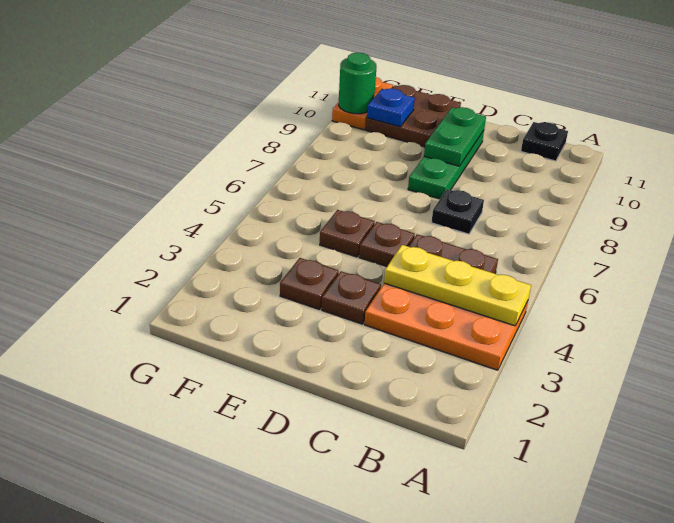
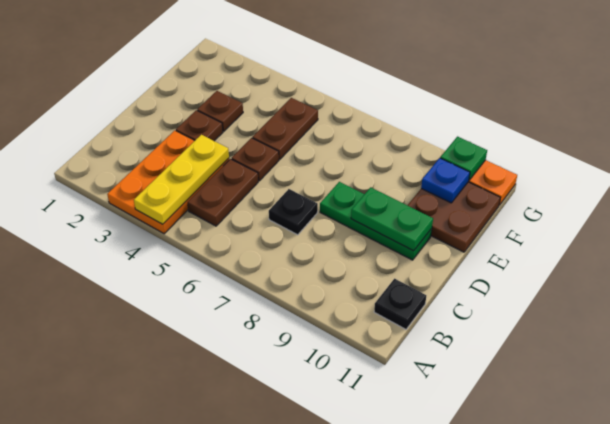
brown plate E5 level 1 -> brown plate E5:F5 level 1
green round brick G10 level 2 -> green plate G10 level 2

